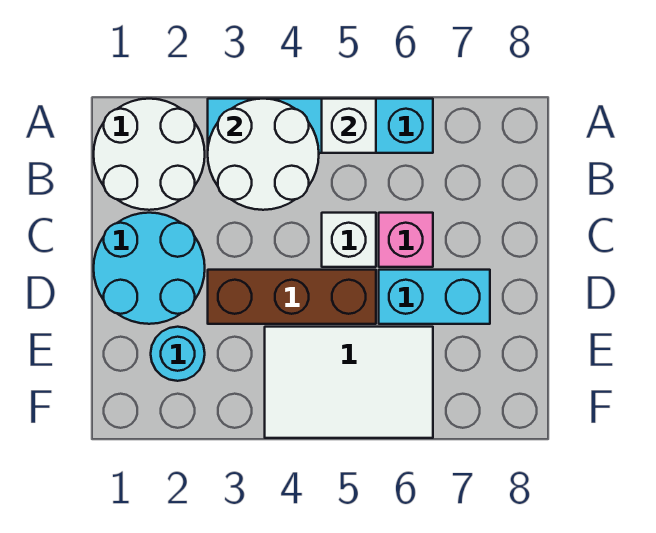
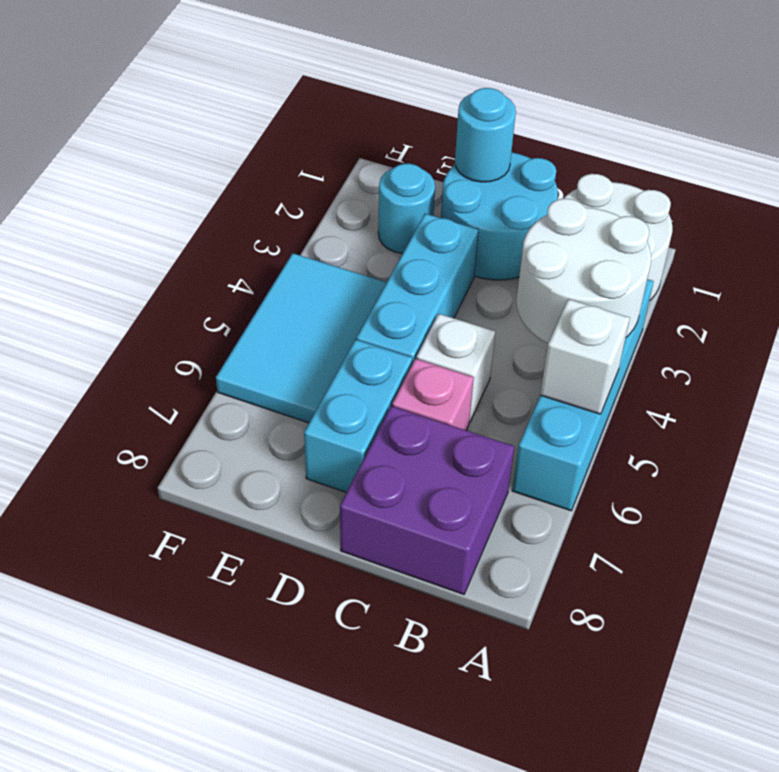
none -> purple brick B7:C8 level 1
none -> cyan round brick D1 level 2
brown brick D3:D5 level 1 -> cyan brick D3:D5 level 1
white tile E4:F6 level 1 -> cyan tile E4:F6 level 1

